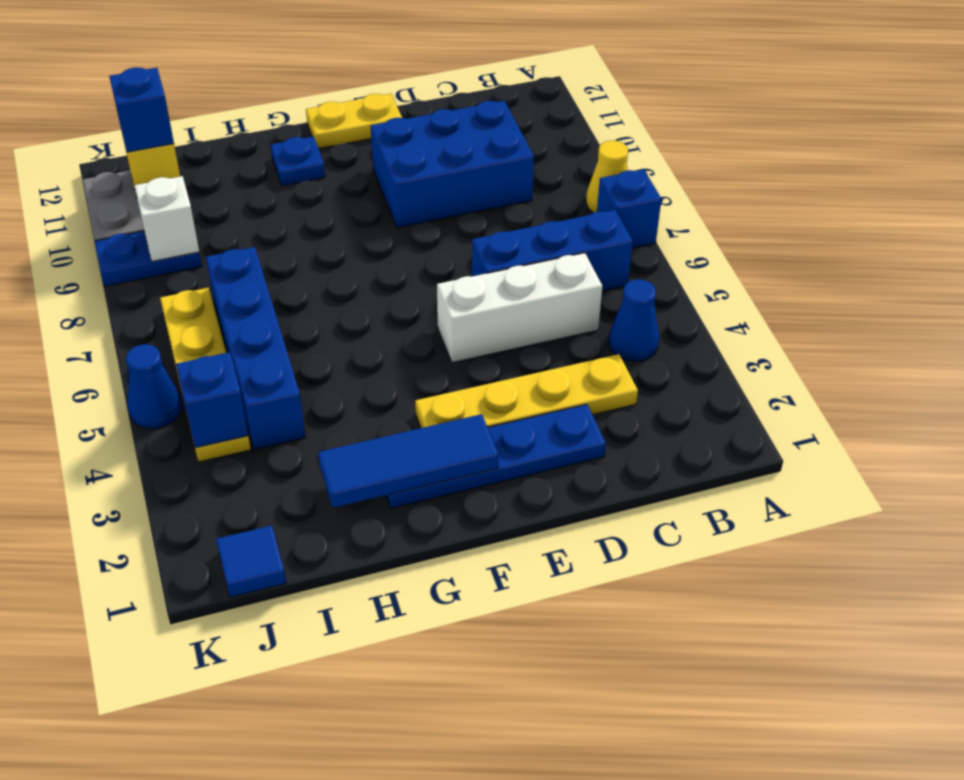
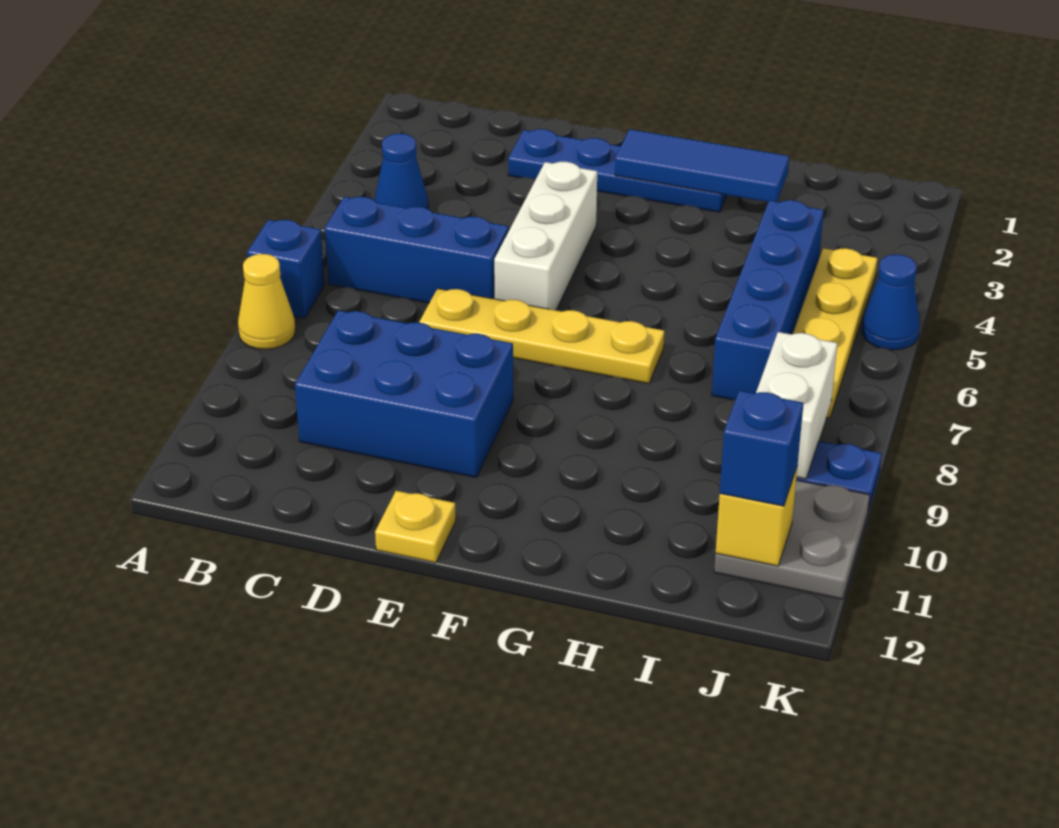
yellow plate C3:F3 level 1 -> yellow plate D7:G7 level 1
white brick C5:E5 level 1 -> white brick E4:E6 level 1
yellow plate E12:F12 level 1 -> yellow plate E12 level 1
blue plate G11 level 1 -> none
blue tile J1 level 1 -> none
blue brick J4 level 2 -> none
white brick J9 level 2 -> white brick J8:J9 level 2

